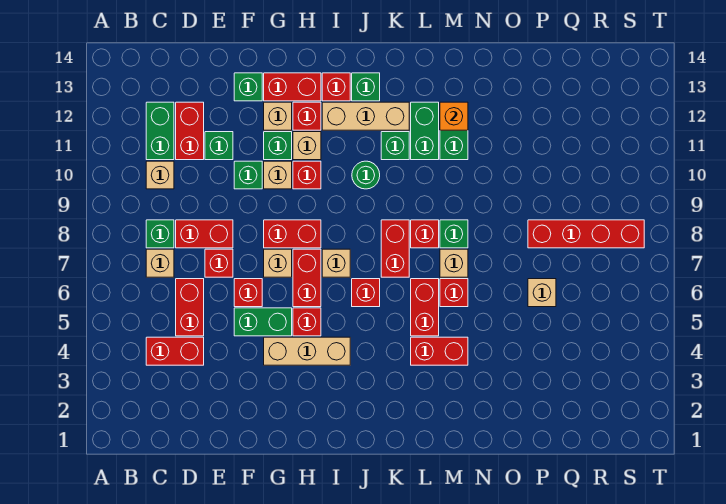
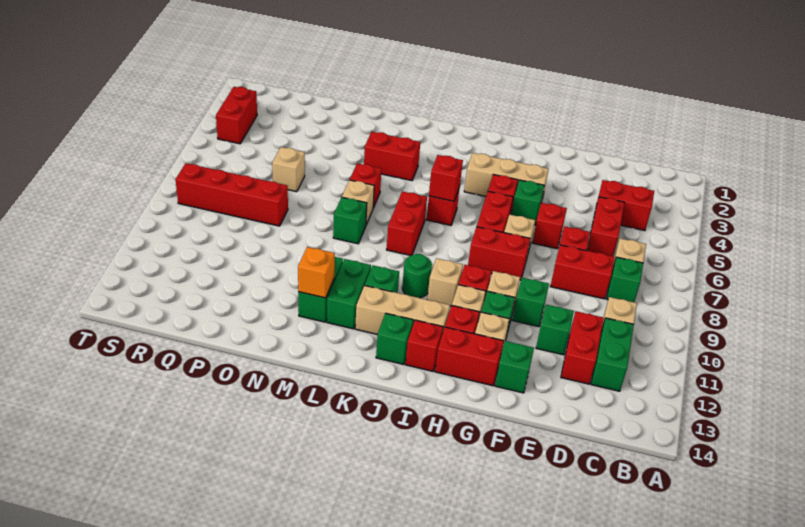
green brick F5:G5 level 1 -> green brick G5 level 1
tan brick I7 level 1 -> tan brick I10 level 1
red brick L5:L6 level 1 -> red brick S3:S4 level 1
red brick L8 level 1 -> red brick J6 level 2

